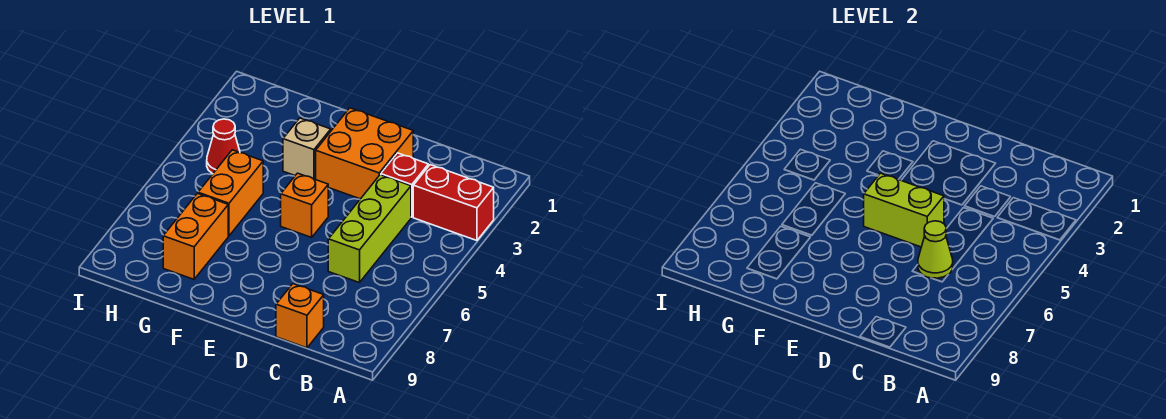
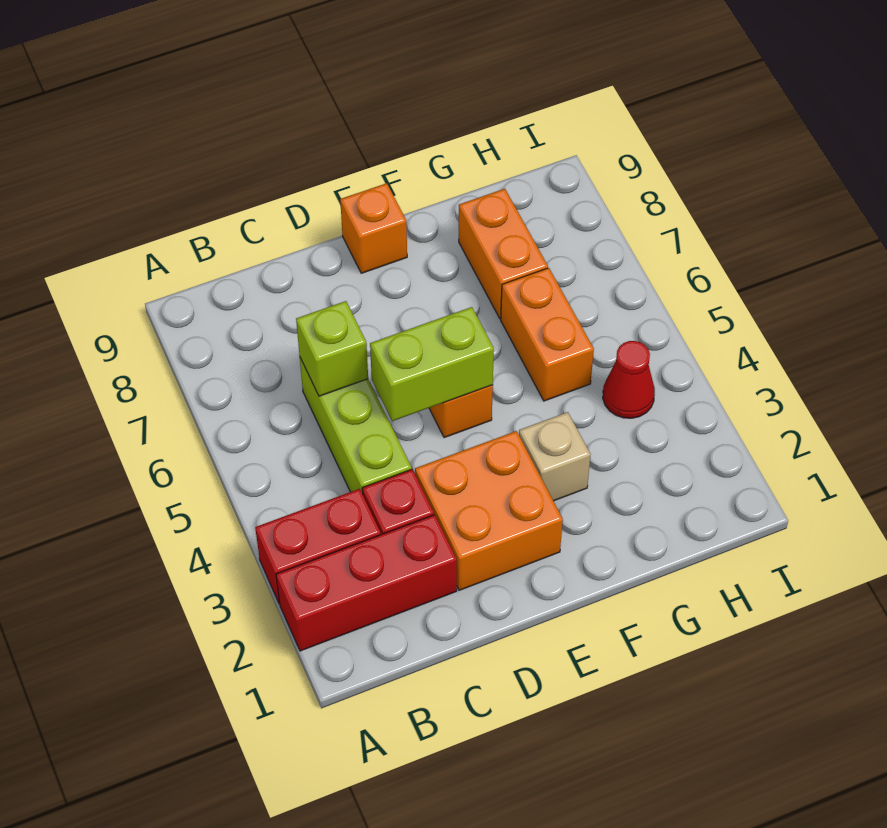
none -> red brick A2:C2 level 1
lime cone C6 level 2 -> lime brick C6 level 2
orange brick C9 level 1 -> orange brick E9 level 1

